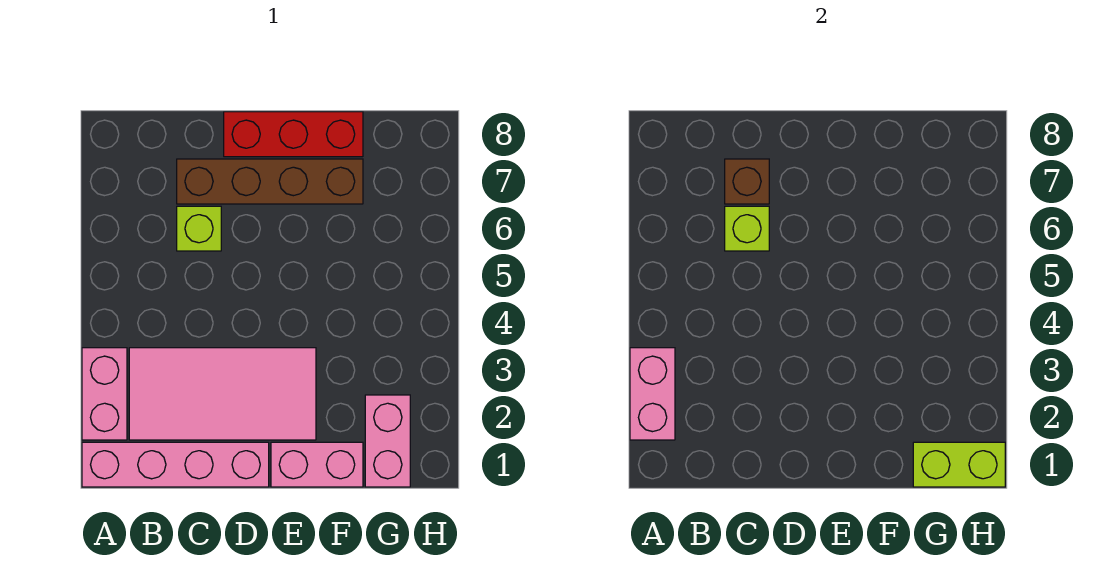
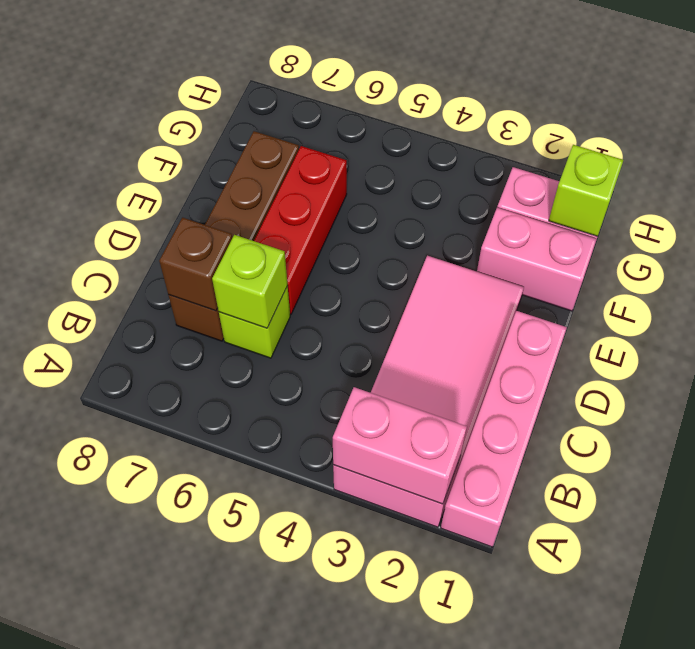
red brick D8:F8 level 1 -> red brick D6:F6 level 1
pink brick E1:F1 level 1 -> pink brick F1:F2 level 1
lime brick G1:H1 level 2 -> lime brick G1 level 2

